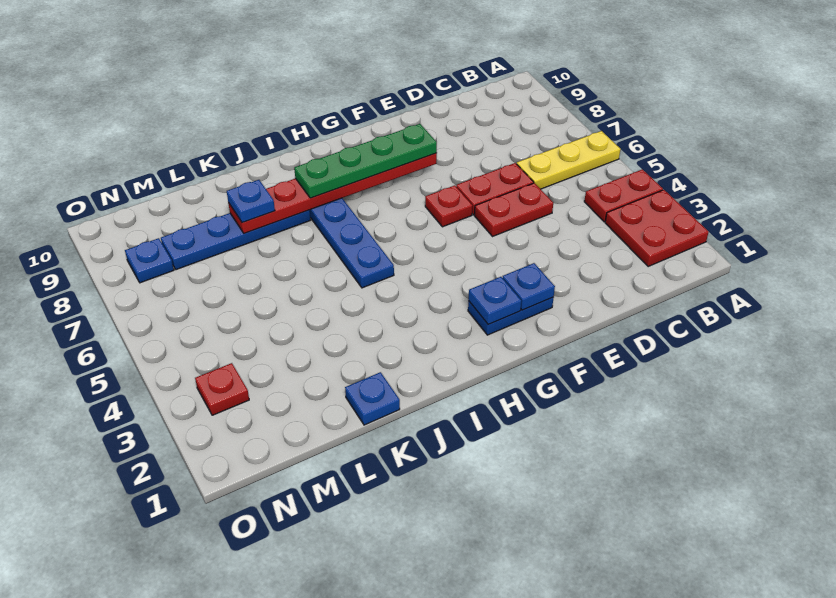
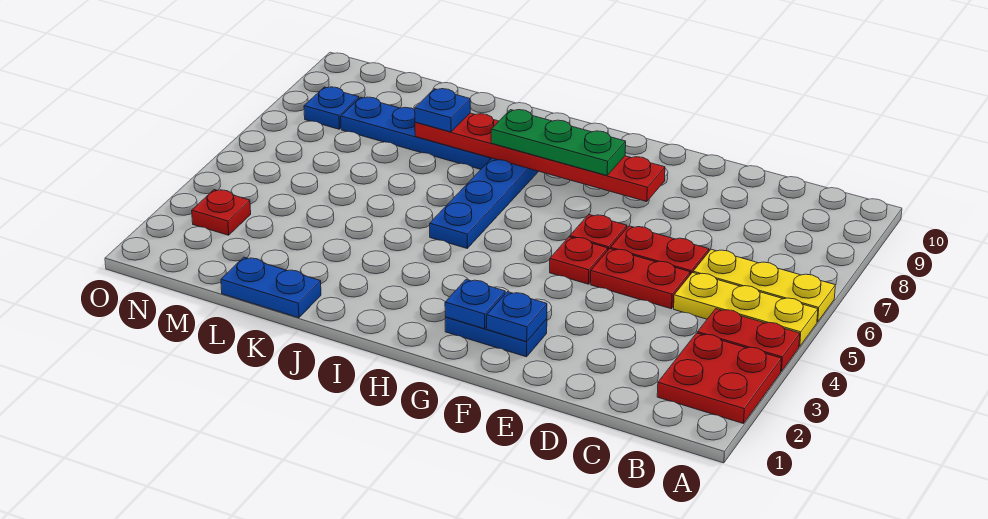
none -> yellow plate A5:C5 level 1
none -> red plate F5 level 1
green plate F8:I8 level 3 -> green plate G8:I8 level 3
blue plate K1 level 1 -> blue plate K1:L1 level 1

